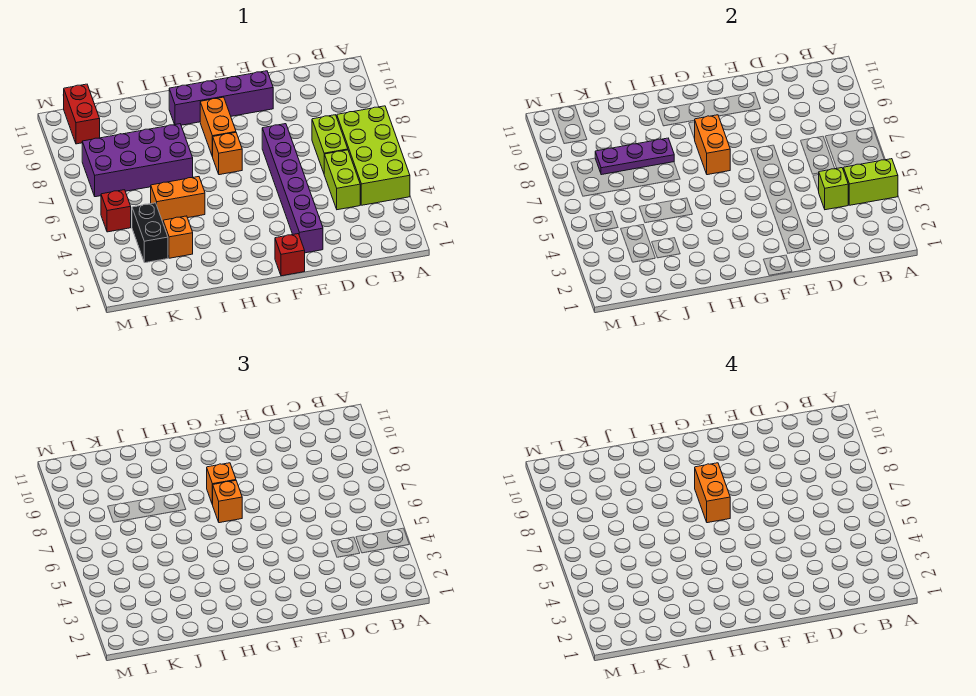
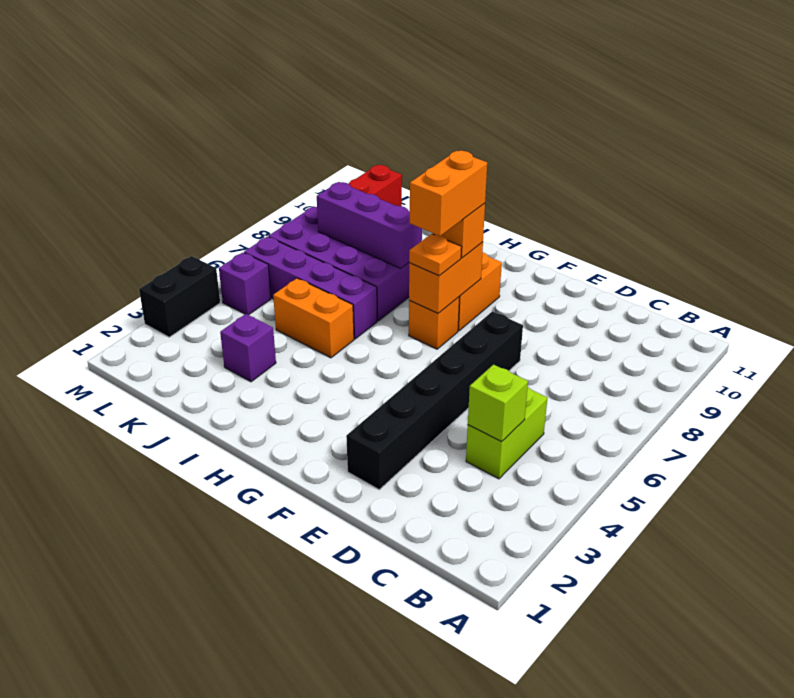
lime brick A4:B7 level 1 -> none
lime brick A4:B4 level 2 -> none
lime brick C6:C7 level 1 -> none
purple brick E2:E7 level 1 -> black brick E2:E7 level 1
purple brick E10:H10 level 1 -> purple brick I6:L6 level 1
red brick F1 level 1 -> none
orange brick G7 level 3 -> orange plate G7 level 3
purple plate I8:K8 level 2 -> purple brick I8:K8 level 2
orange brick J3 level 1 -> purple brick J3 level 1
black brick K3:K4 level 1 -> black brick M3:M4 level 1
red brick L5 level 1 -> purple brick L5 level 1

